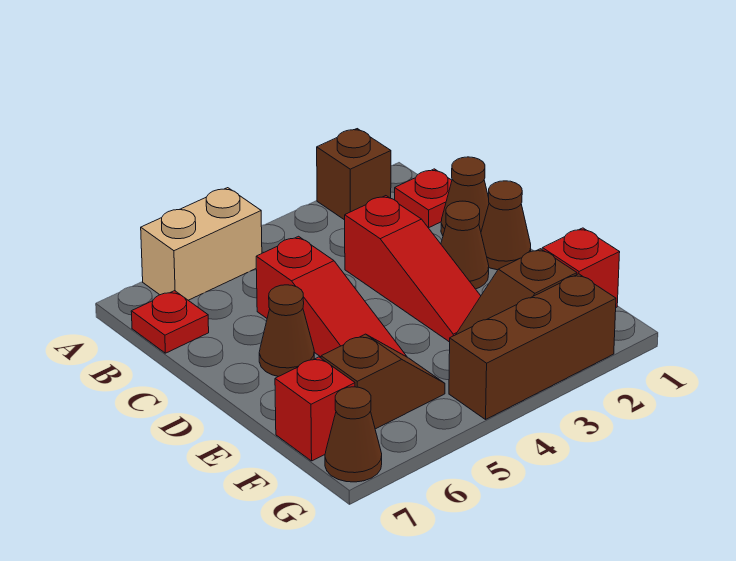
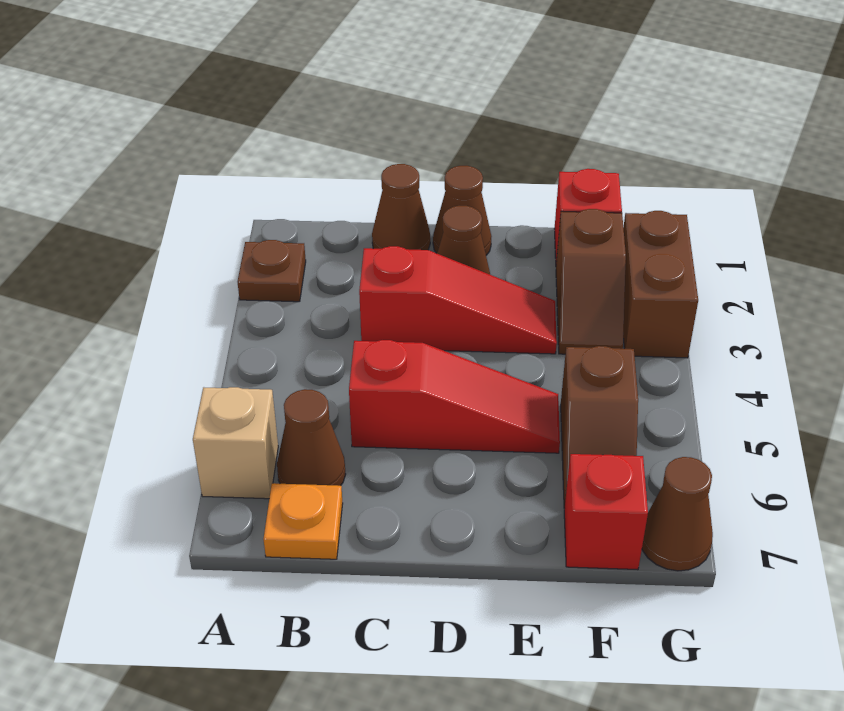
brown brick A2 level 1 -> brown plate A2 level 1
tan brick A5:A6 level 1 -> tan brick A6 level 1
red plate B1 level 1 -> none
red plate B7 level 1 -> orange plate B7 level 1
brown cone D6 level 1 -> brown cone B6 level 1
brown slope F5:F6 level 1 top 6 -> brown slope F5:F6 level 1 top 5
brown brick G2:G4 level 1 -> brown brick G2:G3 level 1

